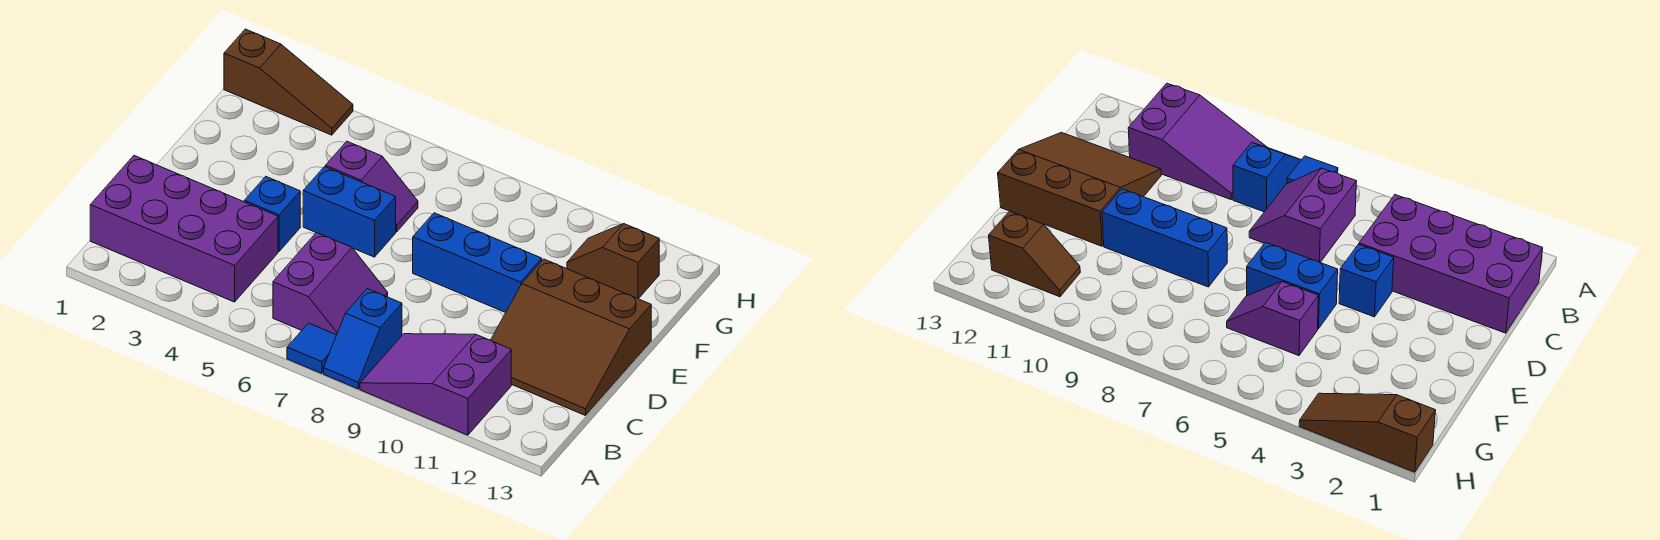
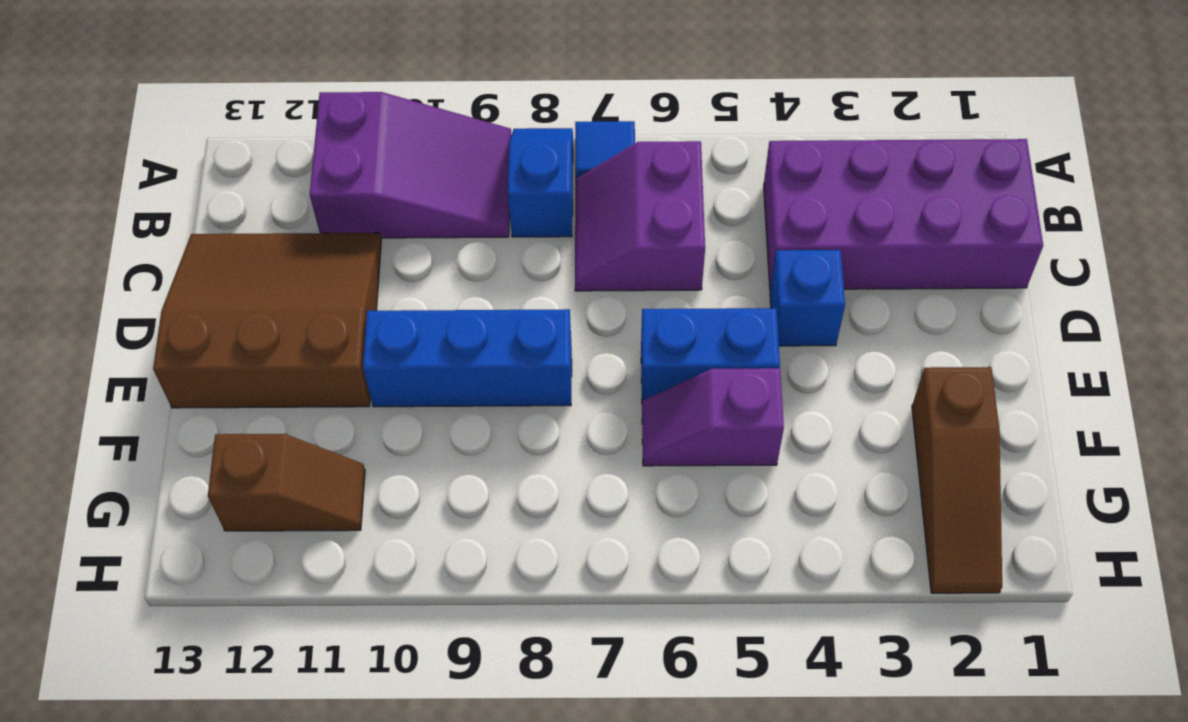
brown slope H1:H3 level 1 top 1 -> brown slope F2:H2 level 1 top F

